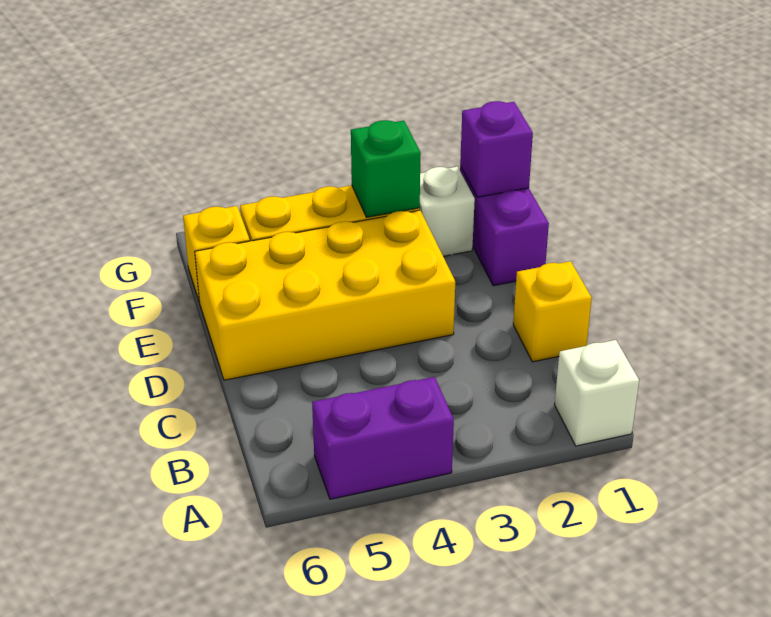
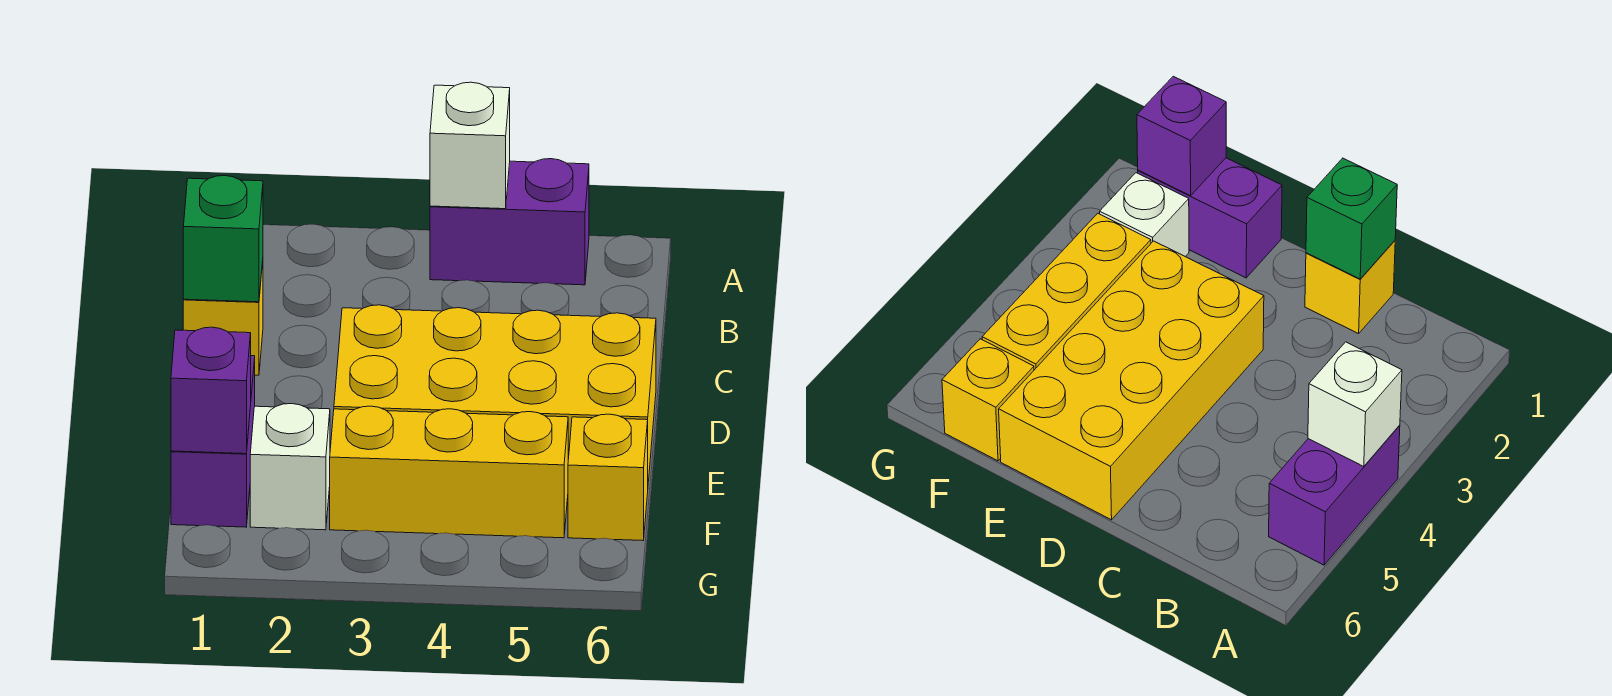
white brick A1 level 1 -> white brick A4 level 2
green brick F3 level 2 -> green brick C1 level 2

